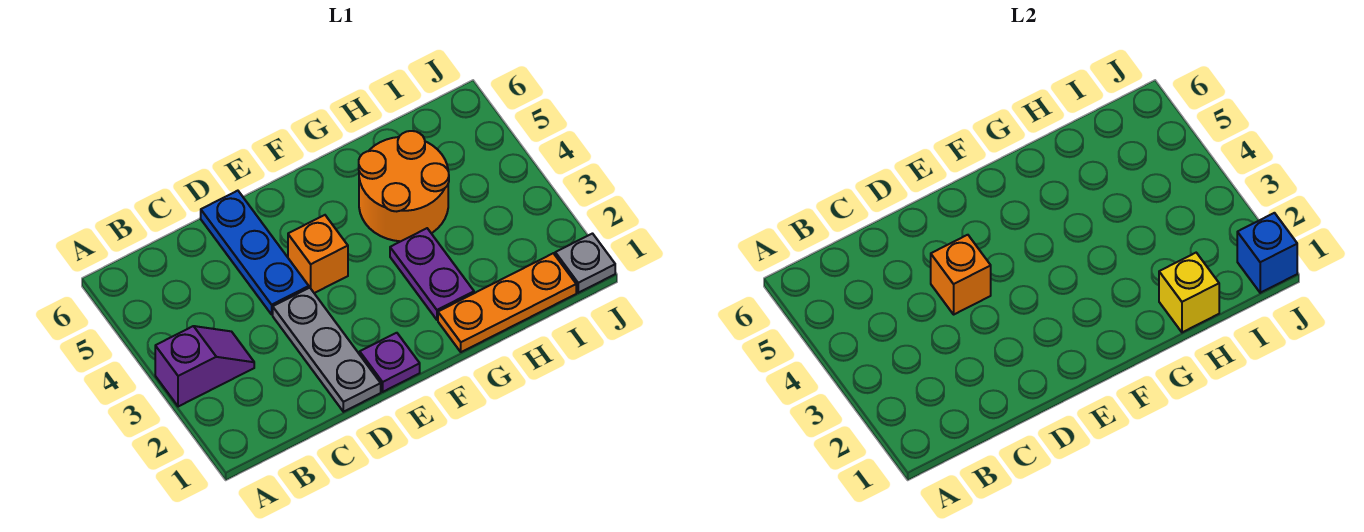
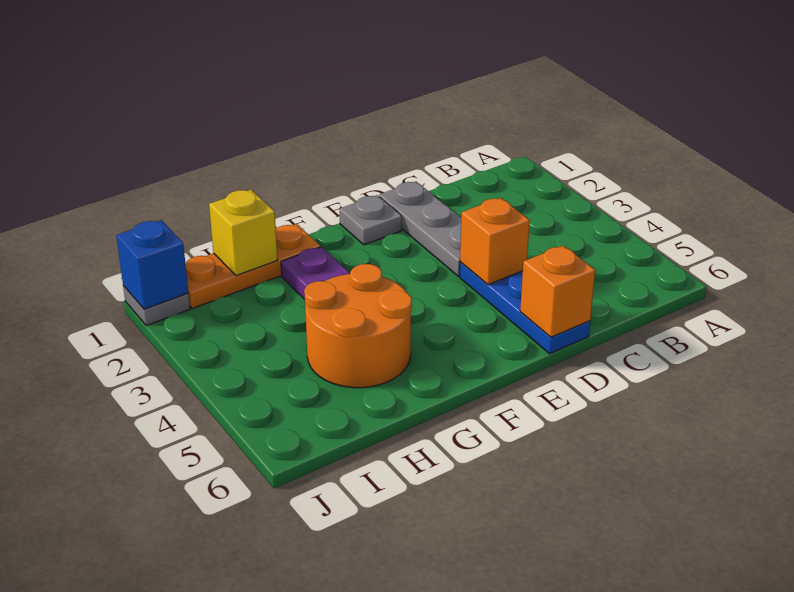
purple slope A3:B3 level 1 top A -> none
purple plate E1 level 1 -> grey plate E1 level 1
orange brick E4 level 1 -> orange brick D6 level 2

